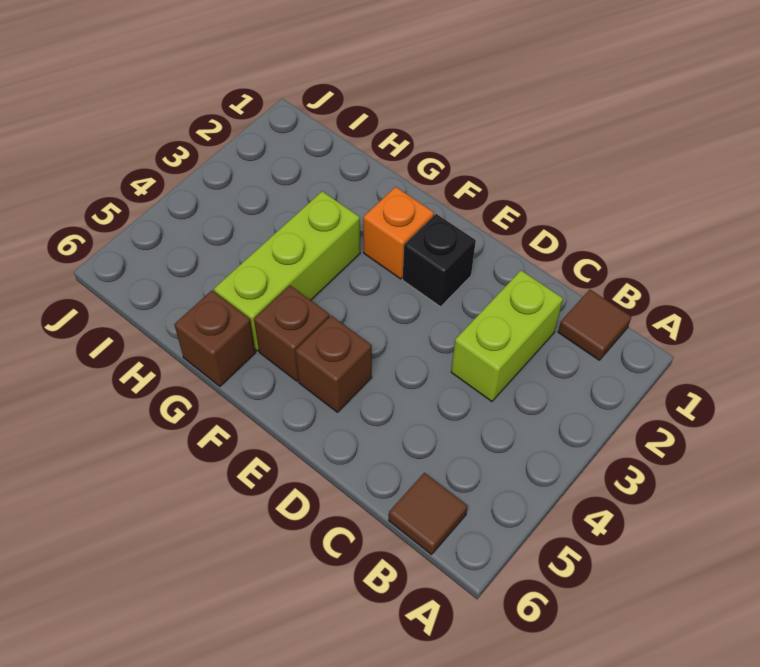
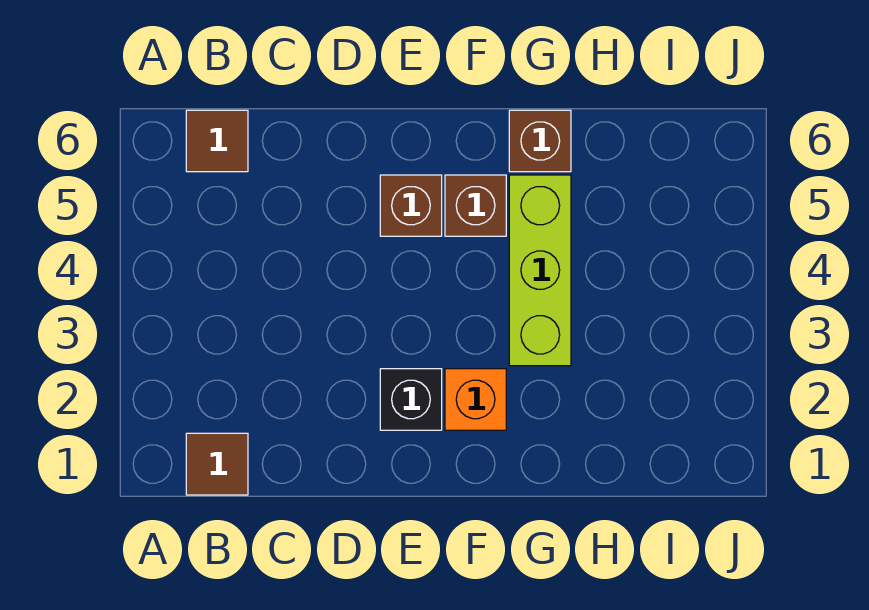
lime brick C2:C3 level 1 -> none

